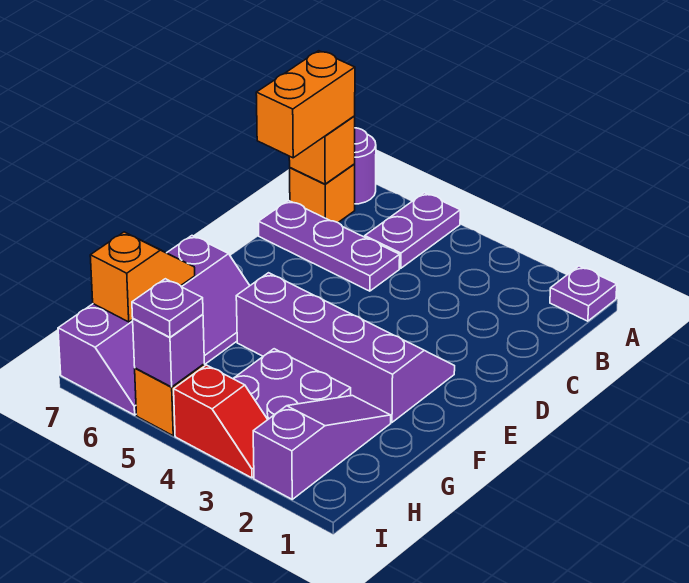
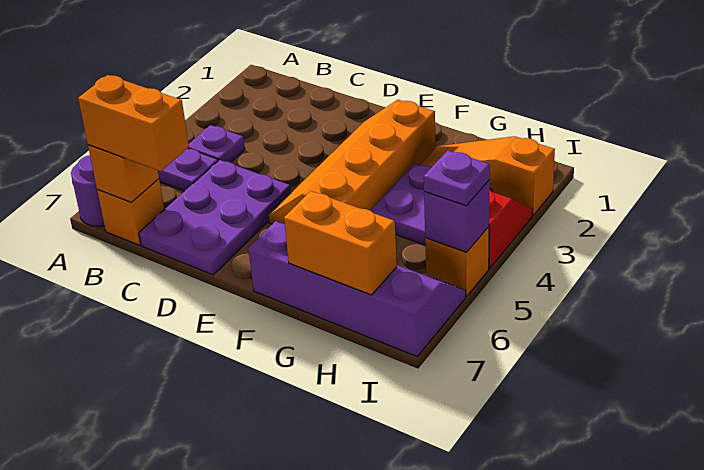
purple plate A1 level 1 -> purple plate B4 level 1
purple plate C5:C7 level 1 -> purple plate C5:D7 level 1
purple slope E2:F5 level 1 top F -> orange slope E2:F5 level 1 top F
purple slope G2:I2 level 1 top I -> orange slope G2:I2 level 1 top I
orange slope G7:H7 level 2 top H -> orange brick G7:H7 level 2

